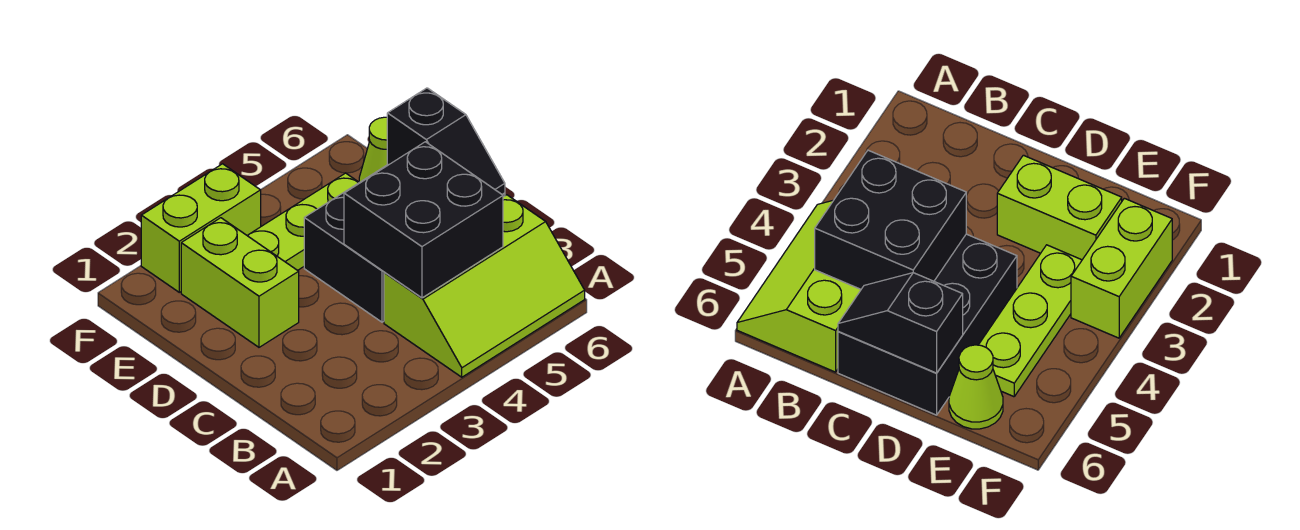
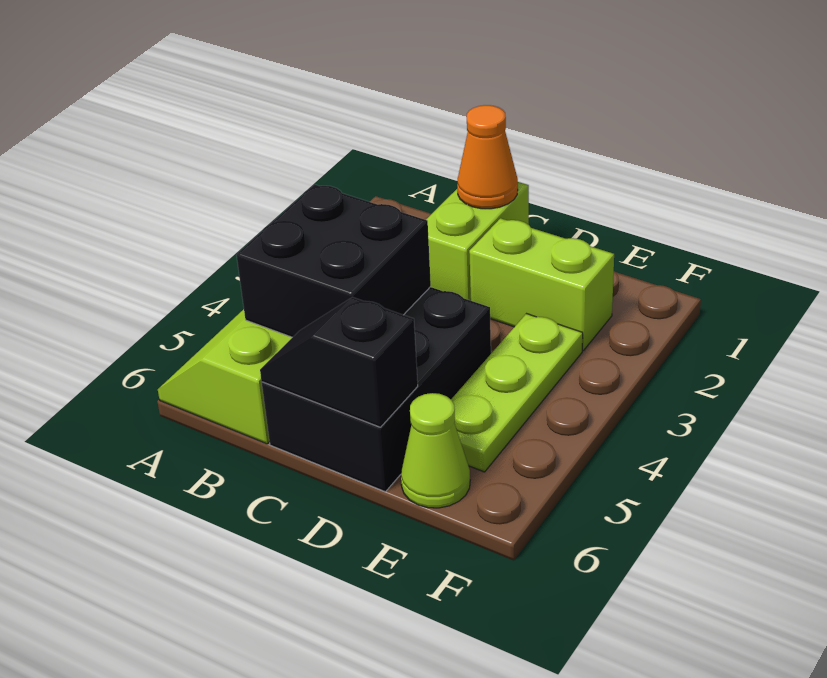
none -> orange cone C1 level 2
lime brick F2:F3 level 1 -> lime brick C1:C2 level 1

